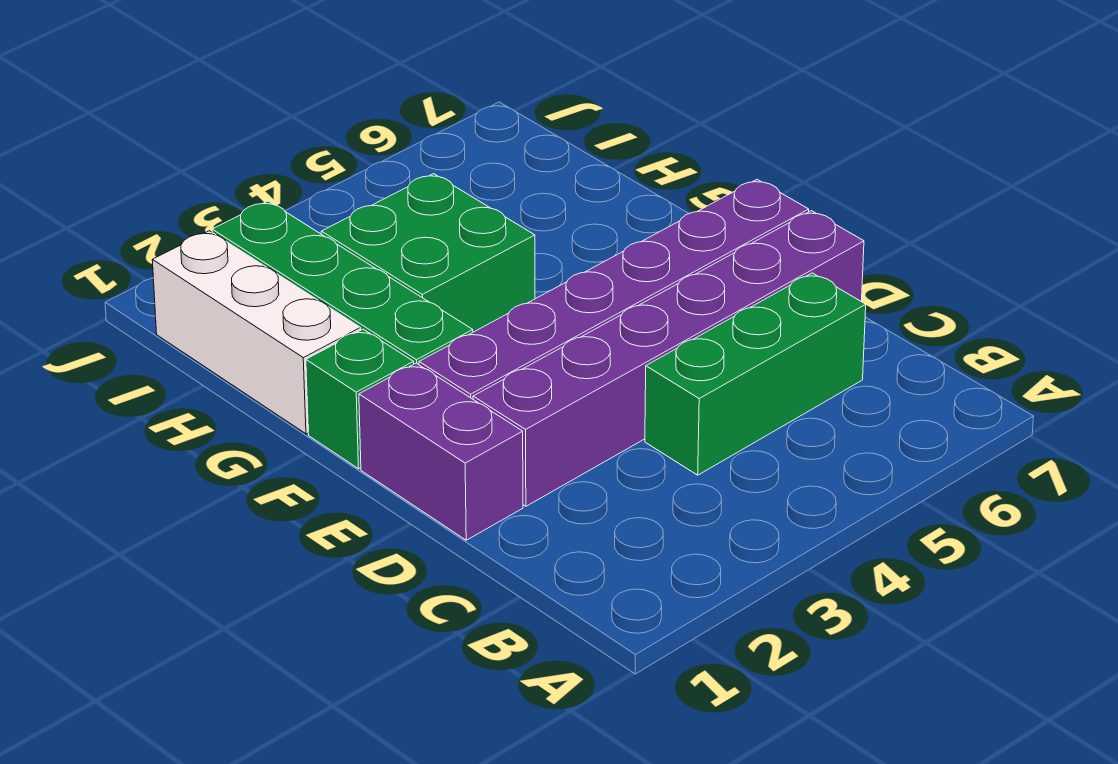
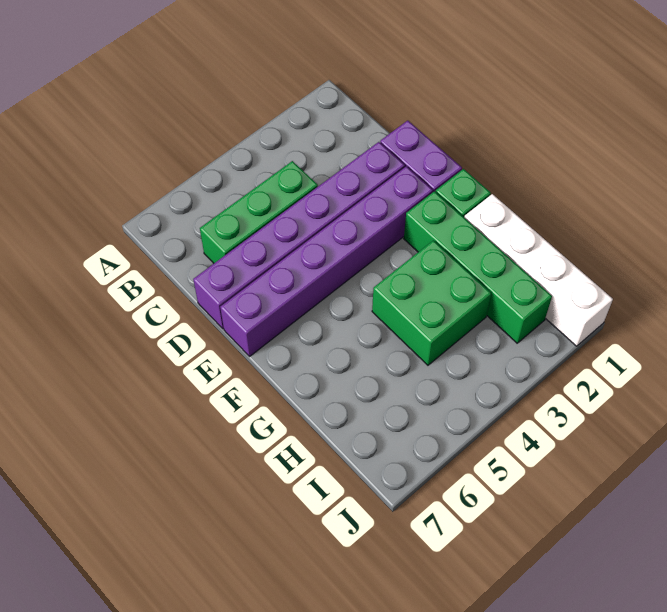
white brick G1:I1 level 1 -> white brick G1:J1 level 1

